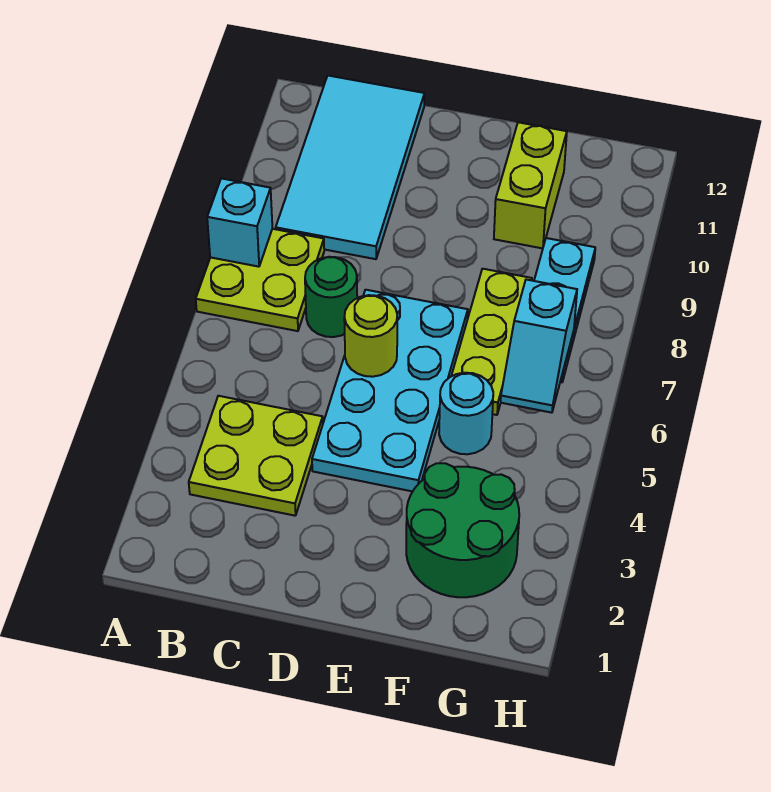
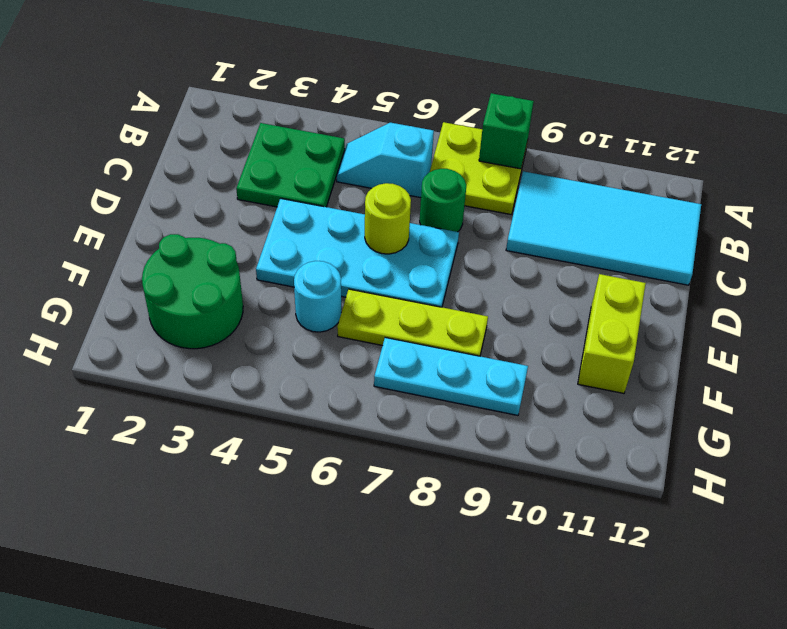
cyan brick A8 level 2 -> green brick A8 level 2
lime plate B3:C4 level 1 -> green plate B3:C4 level 1
lime brick F10:F11 level 1 -> lime brick E11:F11 level 1
cyan slope G6:G7 level 2 top 7 -> cyan slope B5:B6 level 1 top 6

